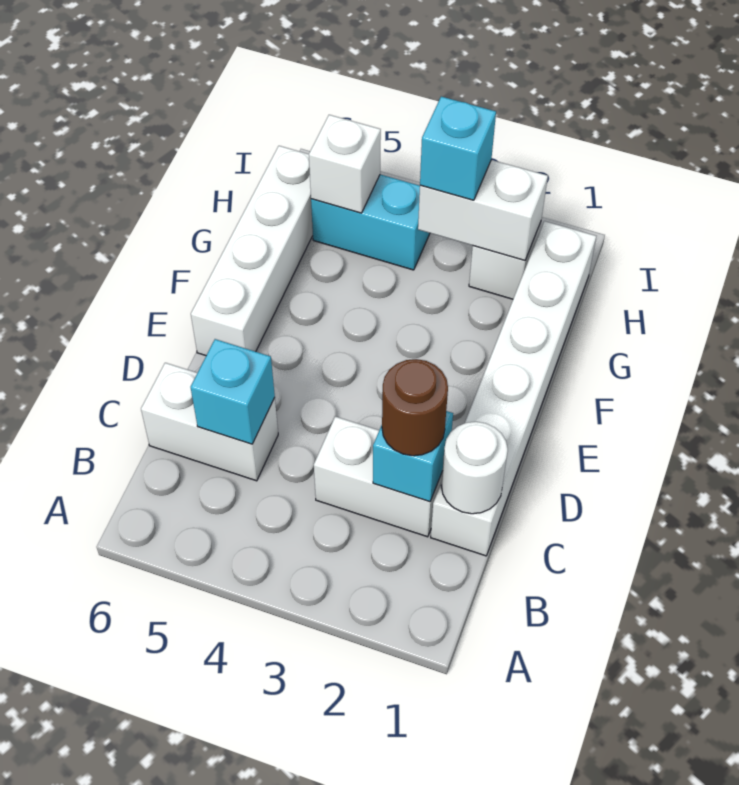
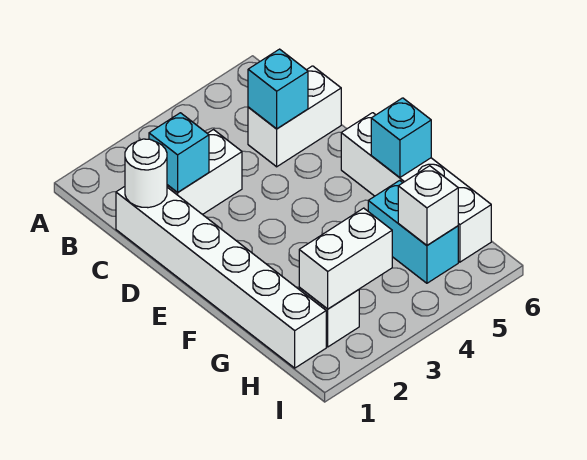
brown round brick C2 level 3 -> none
cyan brick H3 level 3 -> cyan brick F6 level 2
cyan brick H4:H5 level 1 -> cyan brick G5:H5 level 1

